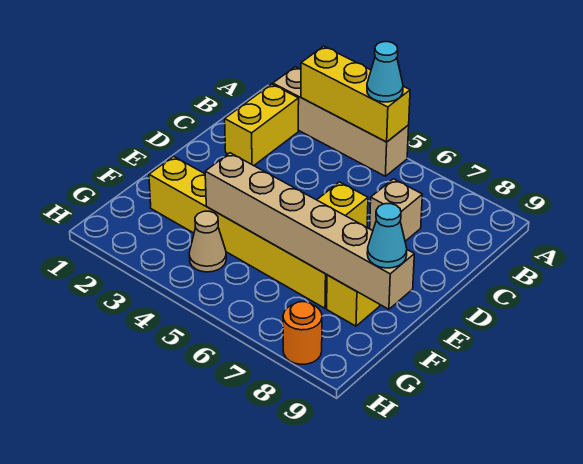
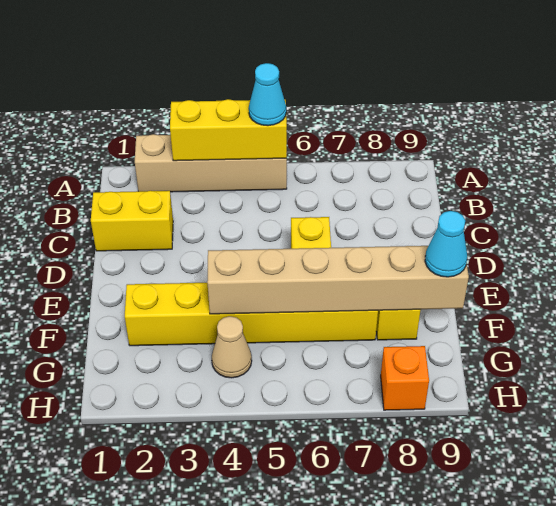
yellow brick B2:C2 level 1 -> yellow brick C1:C2 level 1
tan brick C7 level 1 -> none
orange round brick H8 level 1 -> orange brick H8 level 1

